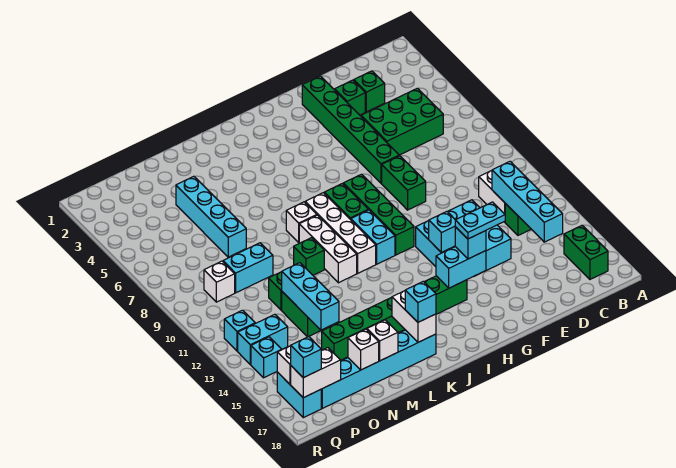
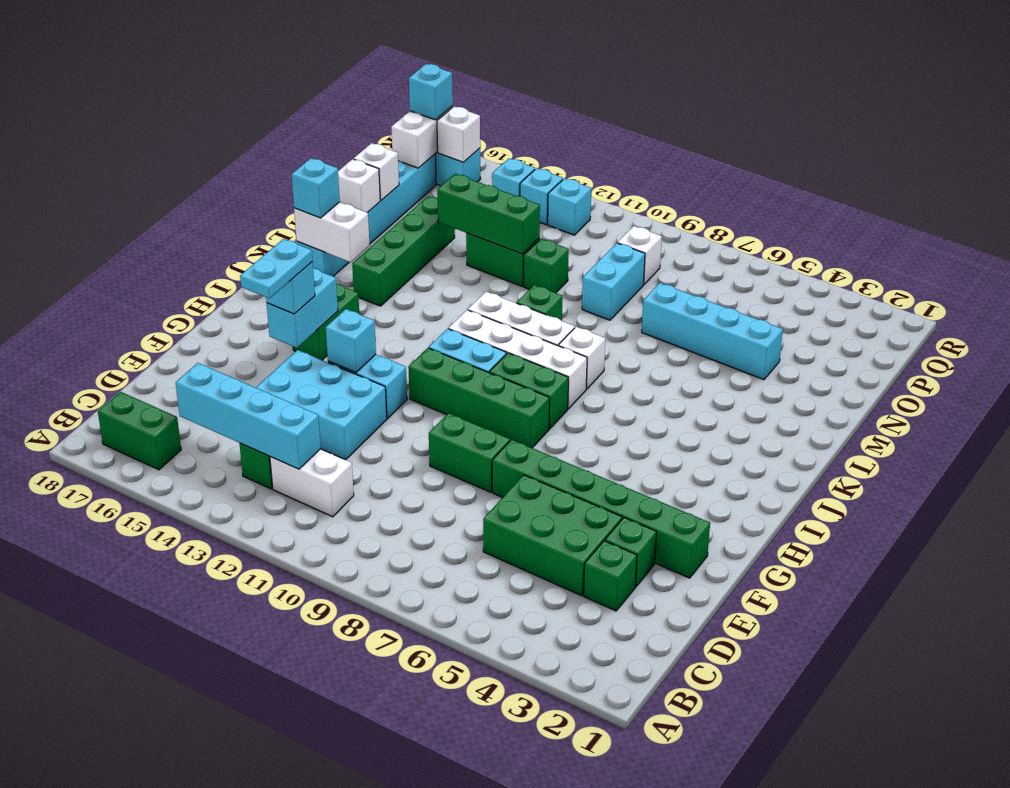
green brick C5:E6 level 1 -> green brick D4:E6 level 1
cyan brick N12:N14 level 2 -> green brick N12:N14 level 2
cyan brick P13:Q13 level 1 -> cyan brick Q13 level 1

